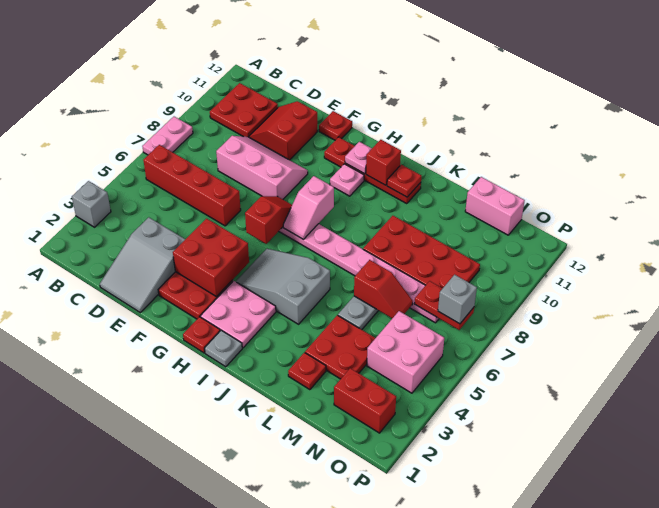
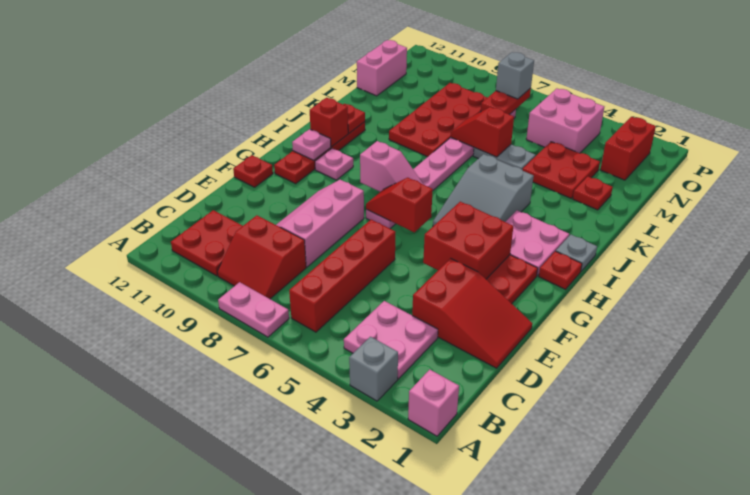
none -> pink brick A1 level 1
none -> pink plate B3:C4 level 1
grey slope D1:E3 level 1 top 3 -> red slope D1:E3 level 1 top 3
red slope D10:E11 level 1 top E -> red slope B8:C9 level 1 top C
red slope L6:M6 level 2 top L -> red slope L6:L7 level 2 top 6

